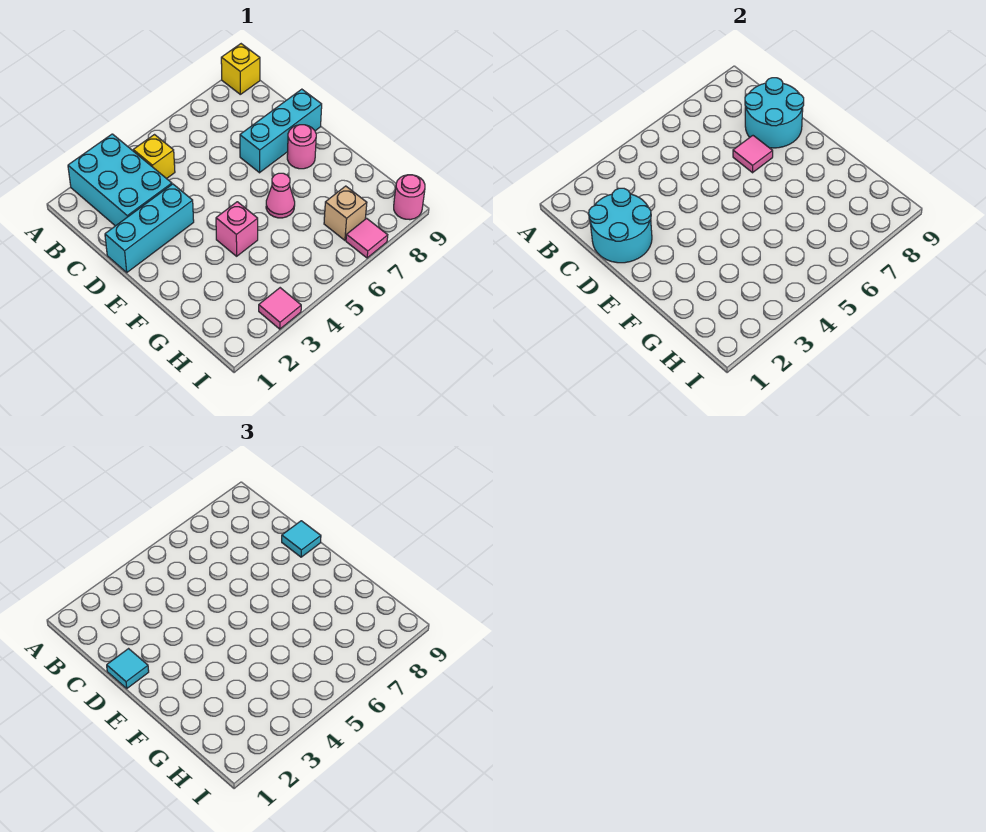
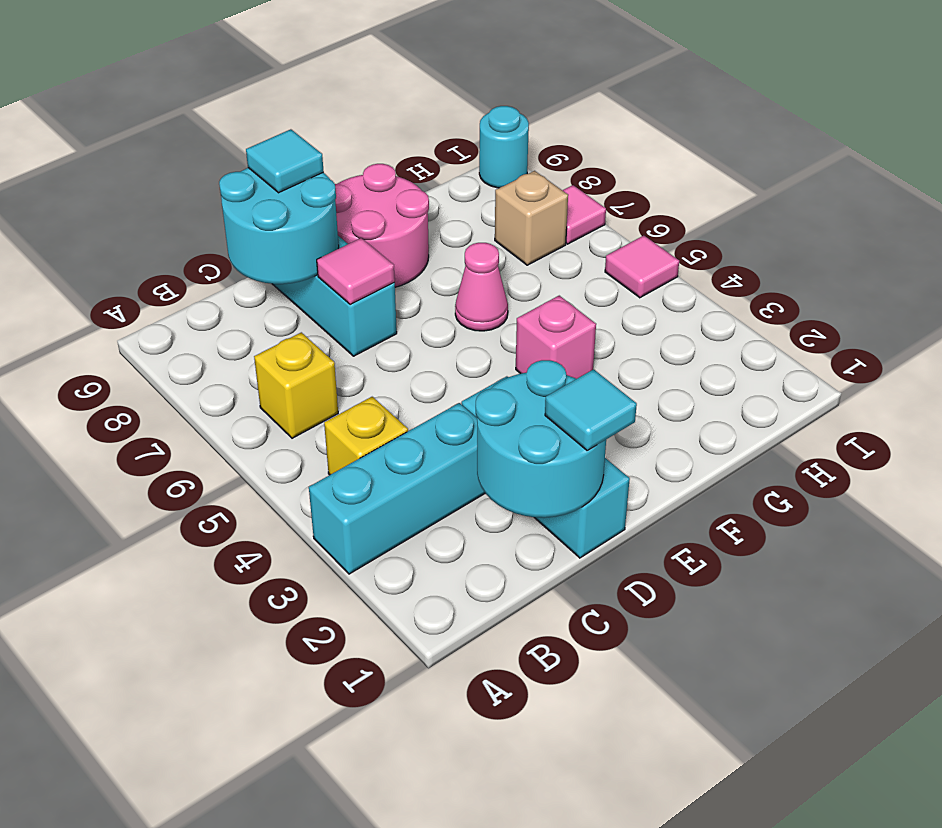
cyan brick A2:C3 level 1 -> cyan brick A3:C3 level 1
yellow brick A9 level 1 -> yellow brick B6 level 1
pink round brick E8 level 1 -> pink round brick E8:F9 level 1
pink tile I3 level 1 -> pink tile I5 level 1
pink round brick I9 level 1 -> cyan round brick I9 level 1

